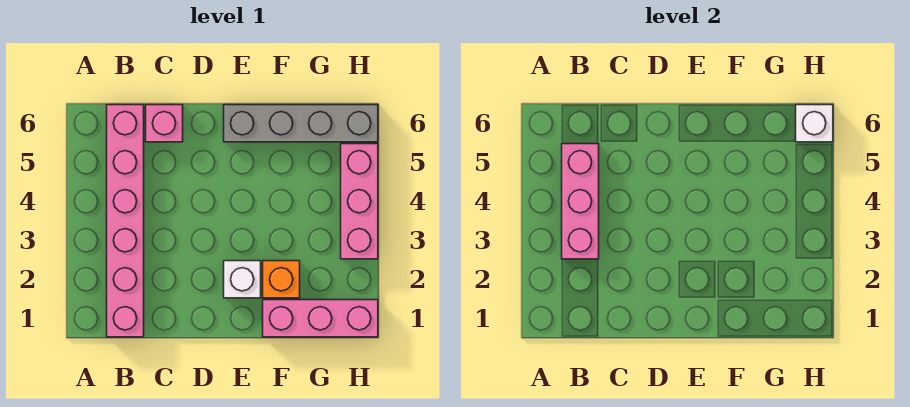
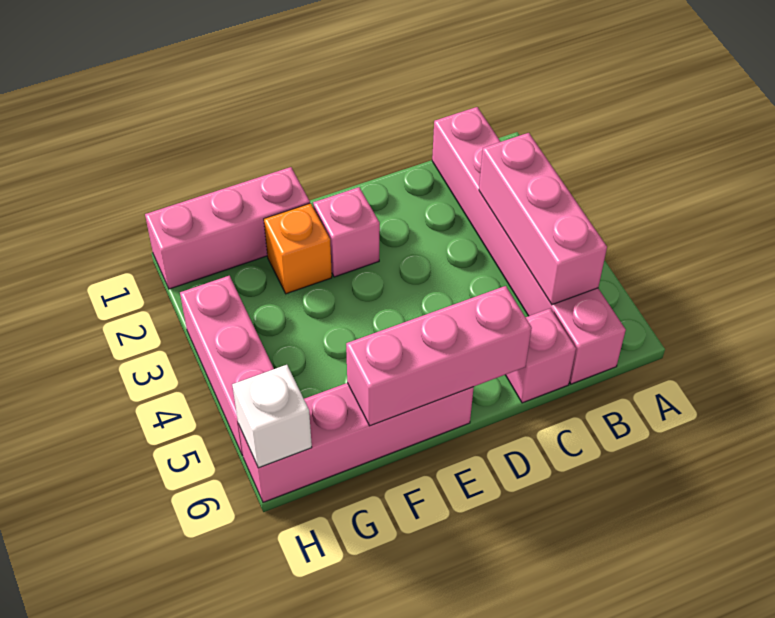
none -> pink brick D6:F6 level 2
white brick E2 level 1 -> pink brick E2 level 1
grey brick E6:H6 level 1 -> pink brick E6:H6 level 1

